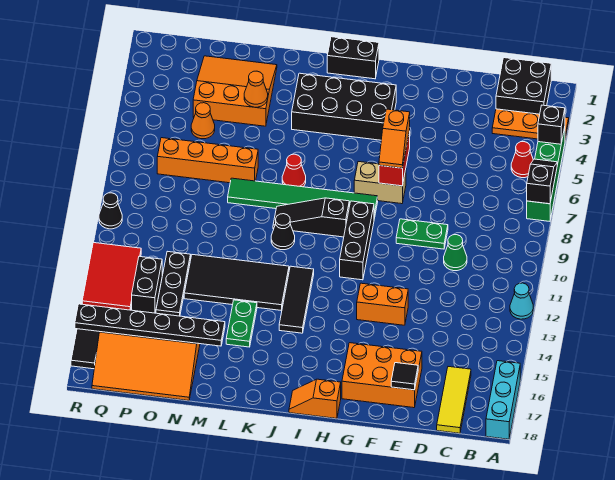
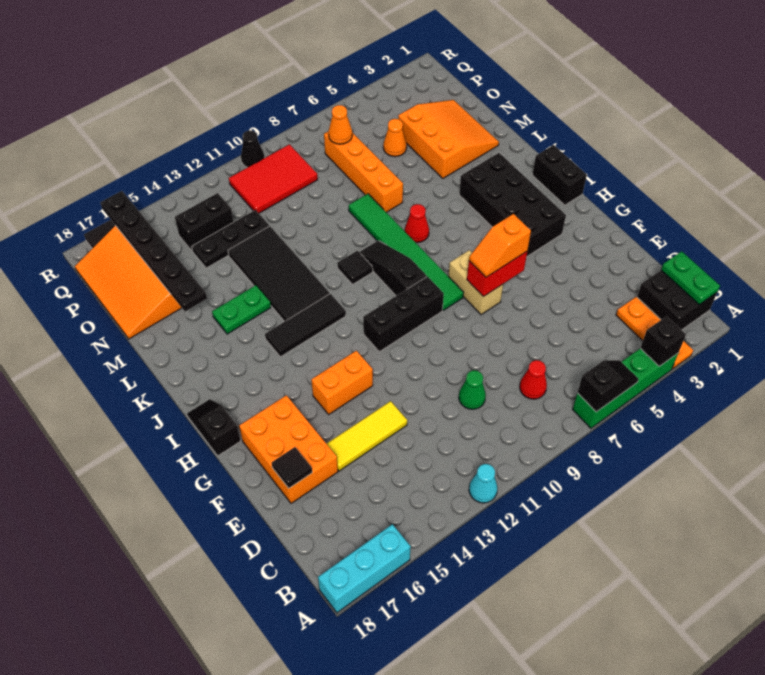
red cone B5 level 1 -> red cone C8 level 1
yellow tile C16:C18 level 1 -> yellow tile E13:E15 level 1
green plate E9:F9 level 1 -> green plate B1:C1 level 2
orange brick F13:G13 level 1 -> orange brick G13:G14 level 1
orange slope H18:I18 level 1 top H -> black slope H18:I18 level 1 top H
black cone K10 level 1 -> black tile K10 level 1
orange cone M4 level 2 -> orange cone P7 level 2
red tile Q12:R14 level 1 -> red tile P9:Q11 level 1

